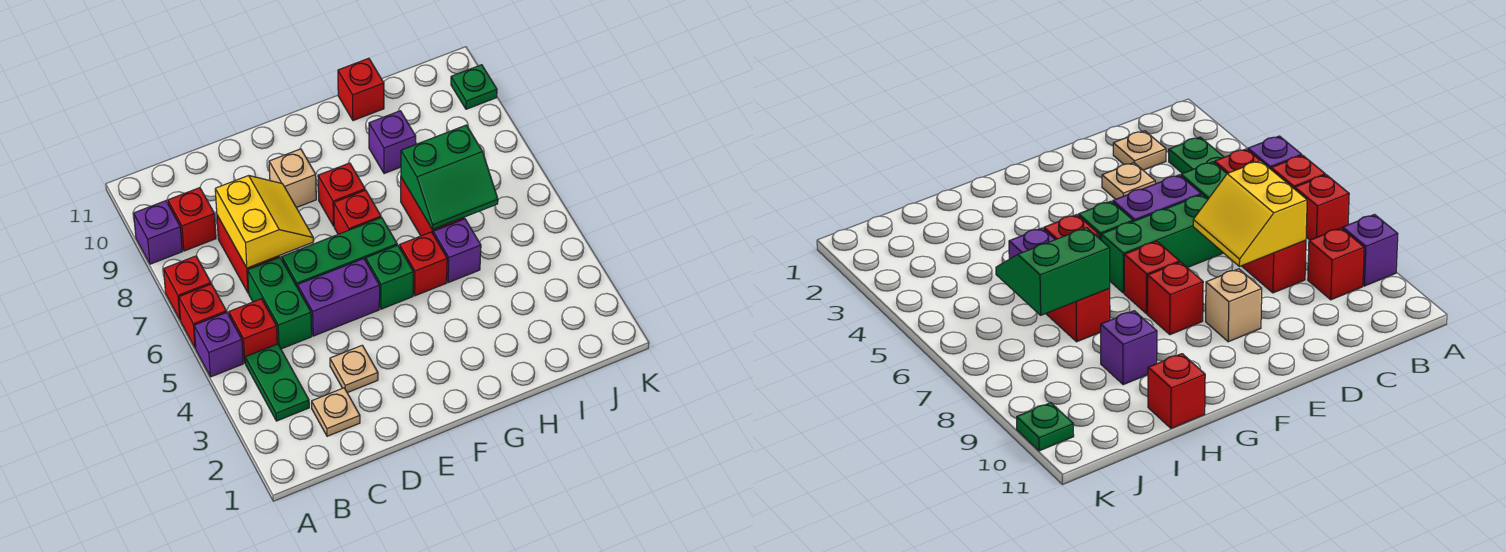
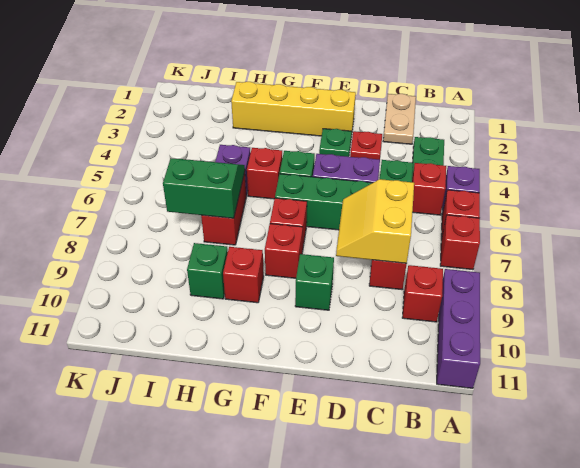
purple brick A9 level 1 -> purple brick A9:A11 level 1
tan plate C2 level 1 -> tan plate C1:C2 level 1
tan plate D3 level 1 -> red plate D3 level 1
none -> yellow brick E2:H2 level 1
tan brick E9 level 1 -> green brick E9 level 1
purple brick H9 level 1 -> green brick H9 level 1
red brick H11 level 1 -> red brick G9 level 1
green plate K10 level 1 -> green plate E3 level 1

